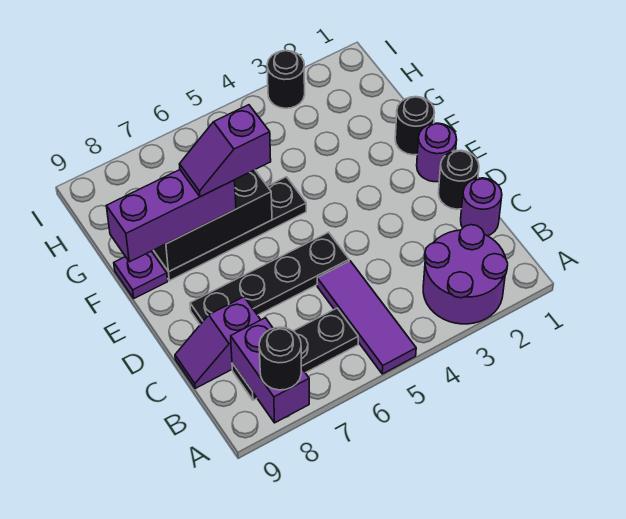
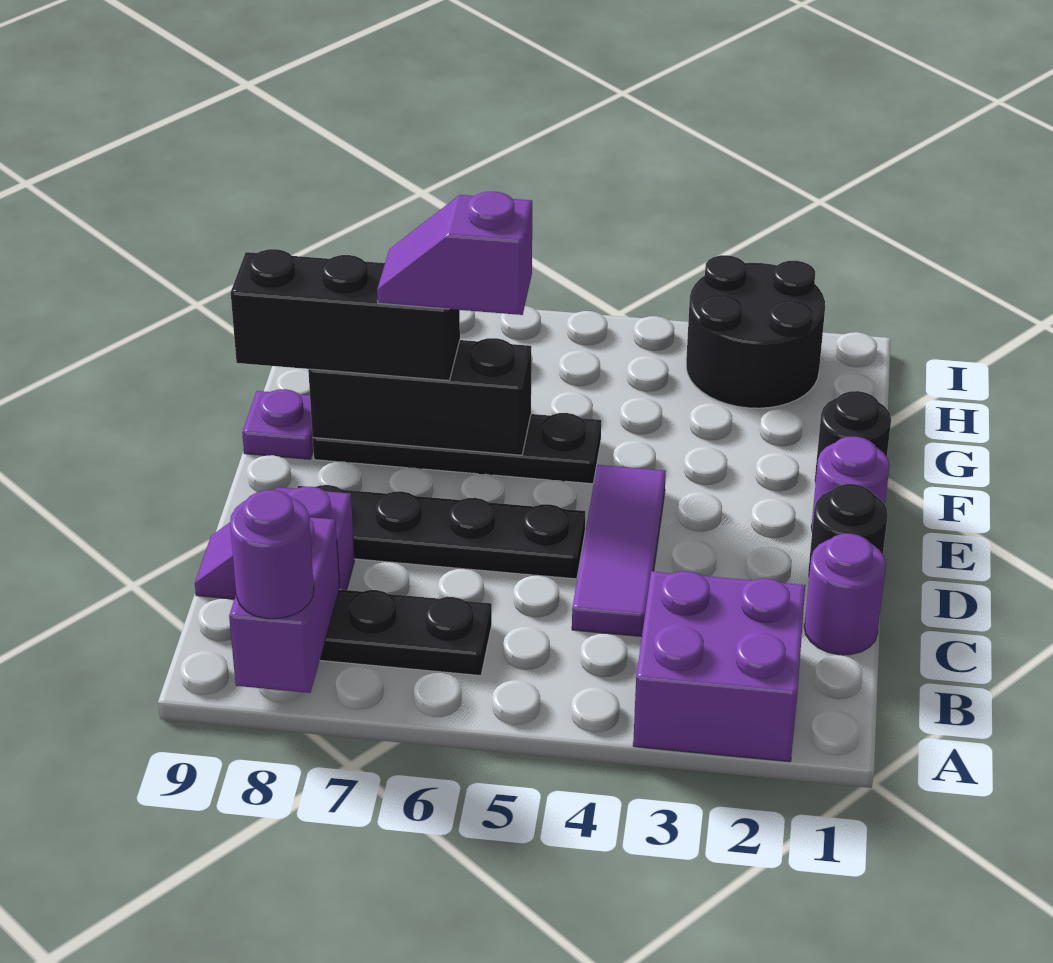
purple round brick A2:B3 level 1 -> purple brick A2:B3 level 1
purple tile A5:C5 level 1 -> purple tile C4:E4 level 1
black round brick A8 level 3 -> purple round brick A8 level 3
purple brick F7:F9 level 3 -> black brick F7:F9 level 3
black round brick I3 level 1 -> black round brick H2:I3 level 1

